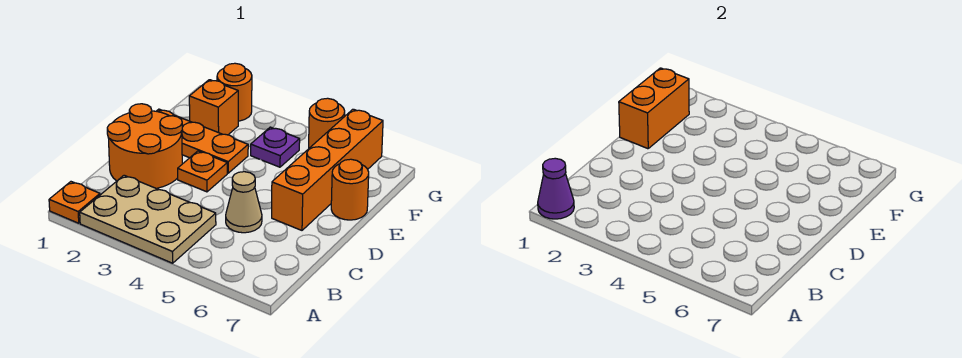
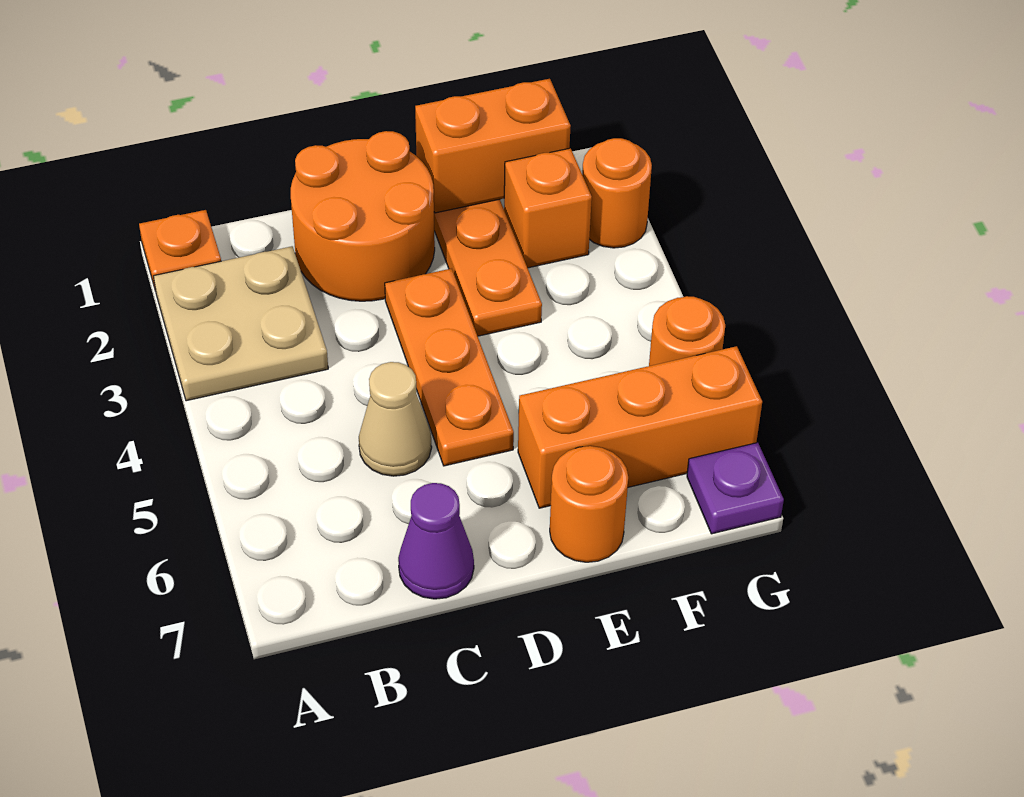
purple cone A1 level 2 -> purple cone C7 level 1
tan plate A2:B4 level 1 -> tan plate A2:B3 level 1
orange plate D3 level 1 -> orange plate D3:D5 level 1
orange brick D6:G6 level 1 -> orange brick E6:G6 level 1
purple plate F4 level 1 -> purple plate G7 level 1

